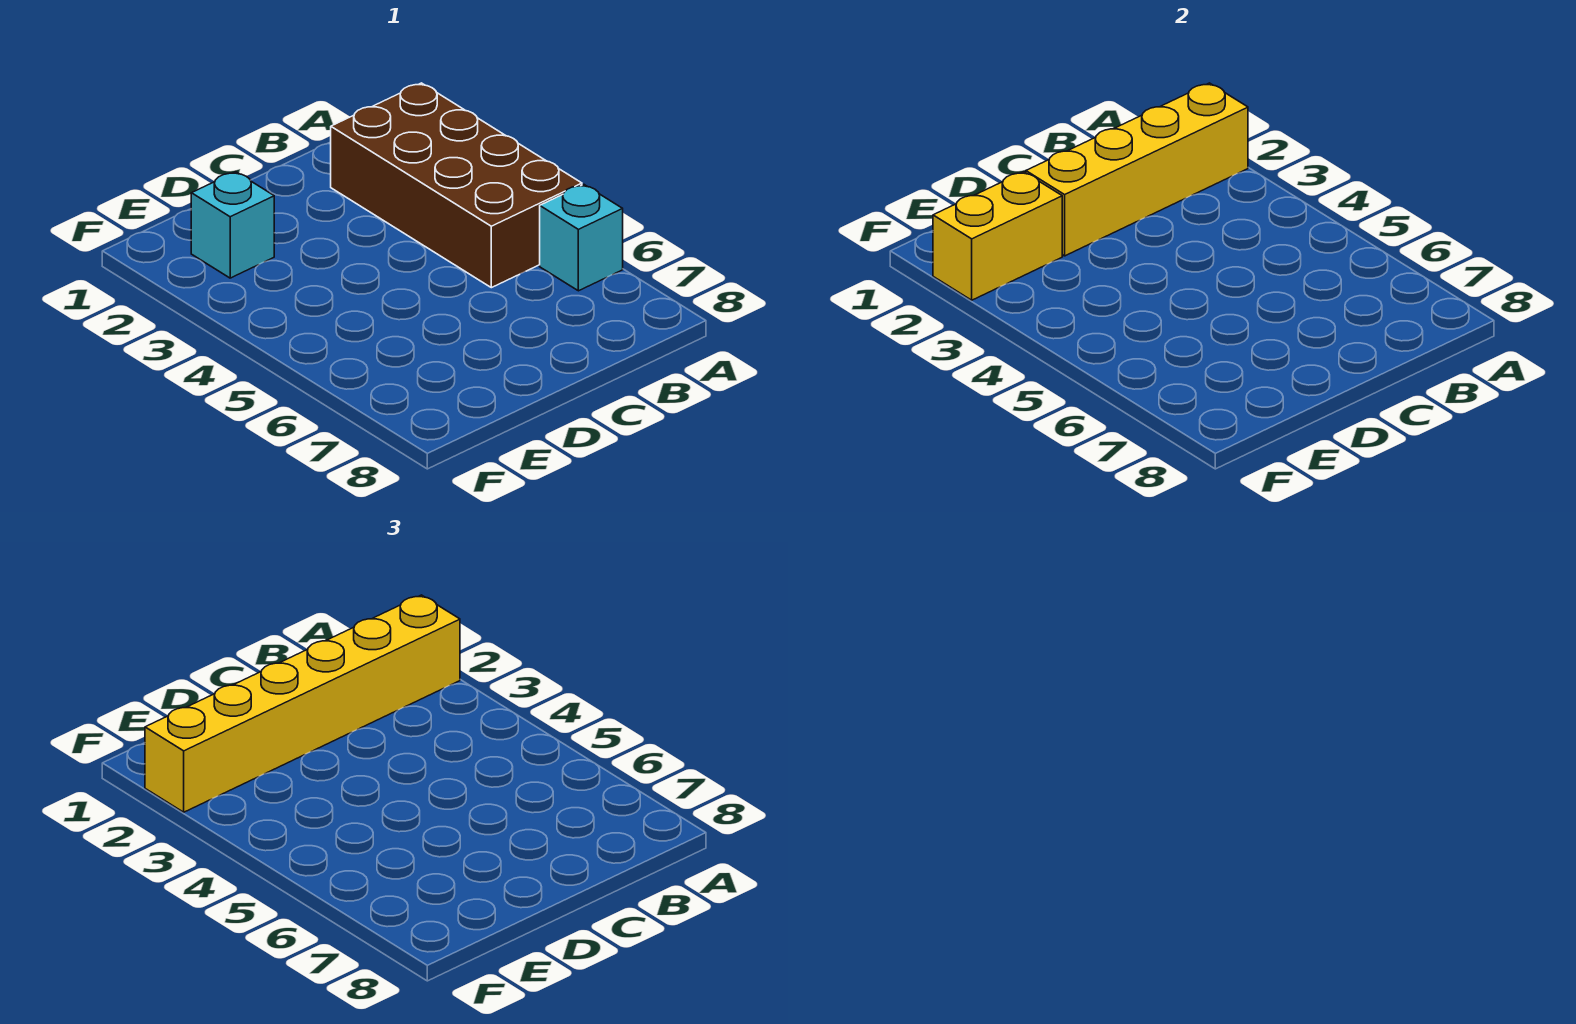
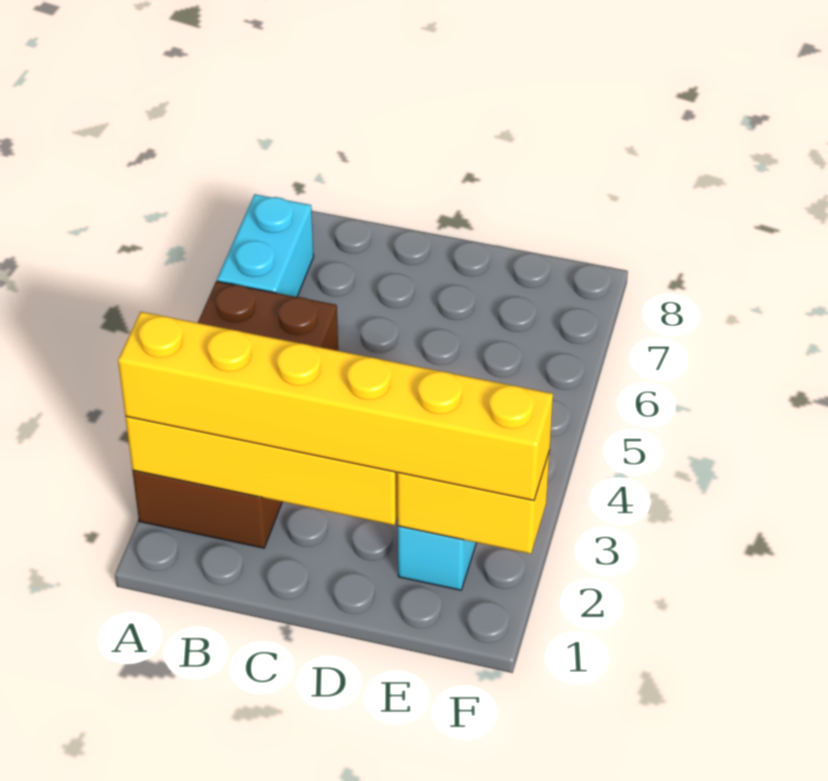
cyan brick A6 level 1 -> cyan brick A6:A7 level 1

